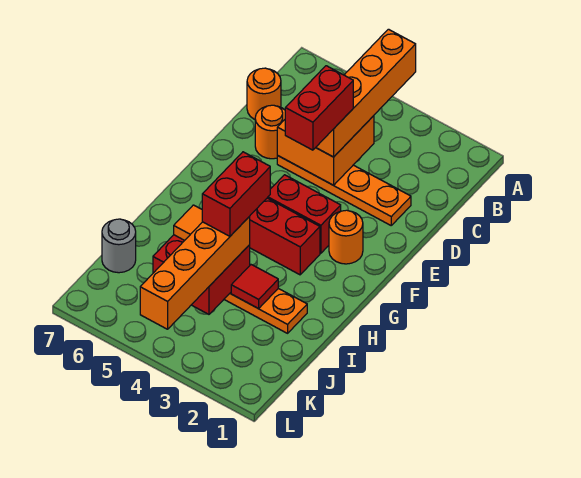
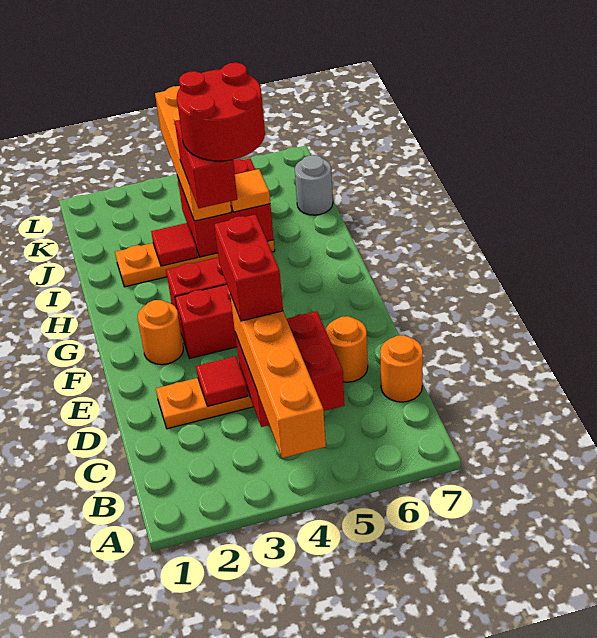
orange brick C4:D5 level 2 -> red brick C4:D5 level 2
none -> red tile D3 level 2
none -> red round brick H4:I5 level 5

